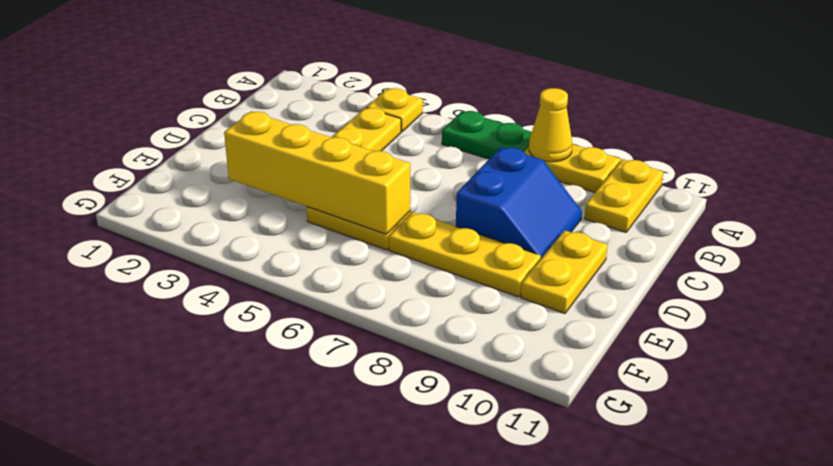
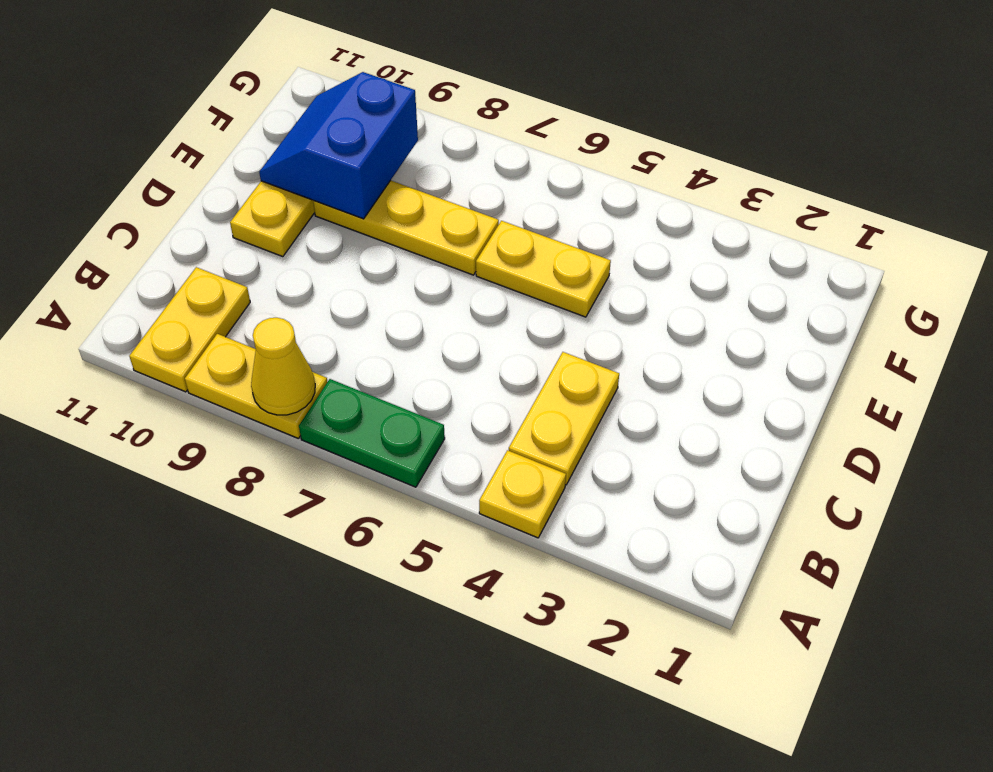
blue slope C8:D9 level 1 top 8 -> blue slope E9:F10 level 2 top 9
yellow brick E3:E6 level 2 -> none

